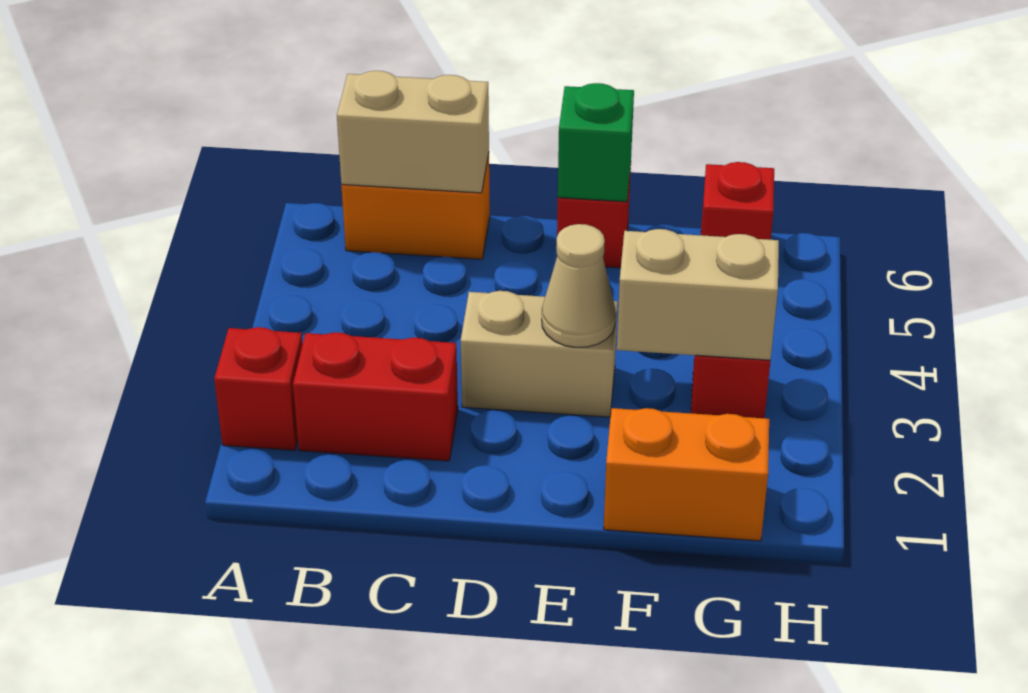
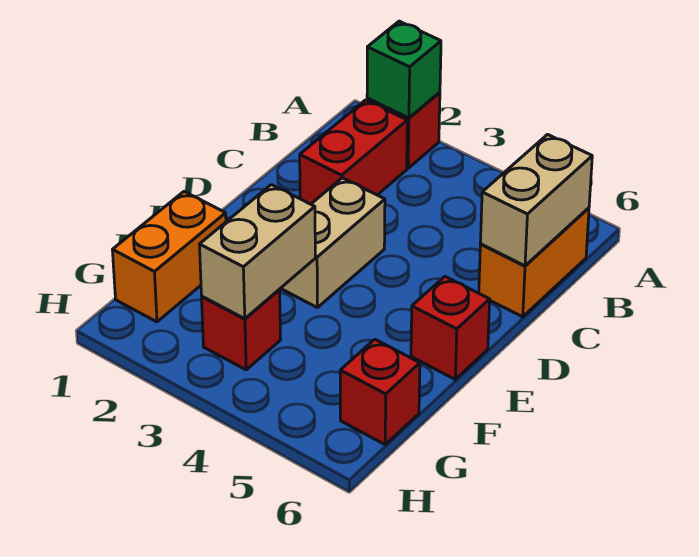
tan cone E3 level 2 -> none
green brick E6 level 2 -> green brick A2 level 2

